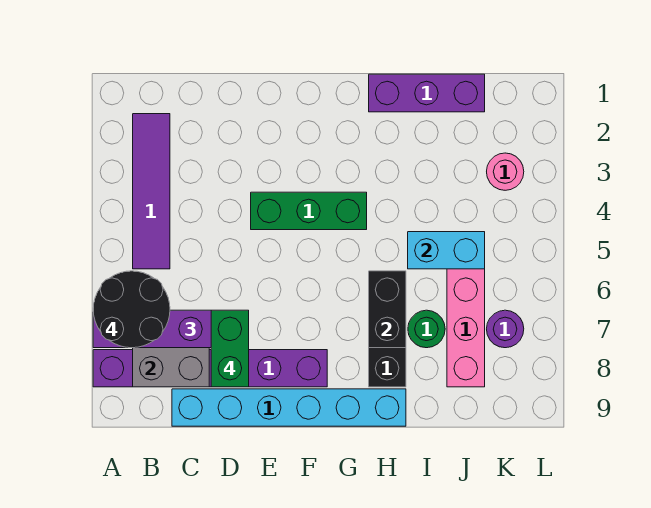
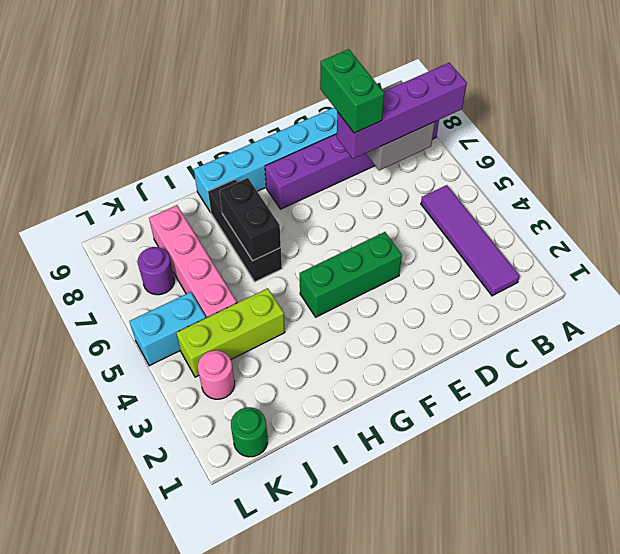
black round brick A6:B7 level 4 -> none
purple brick H1:J1 level 1 -> none
none -> lime brick I4:K4 level 1
cyan brick I5:J5 level 2 -> cyan brick K5:L5 level 1
green round brick I7 level 1 -> green round brick K1 level 1

